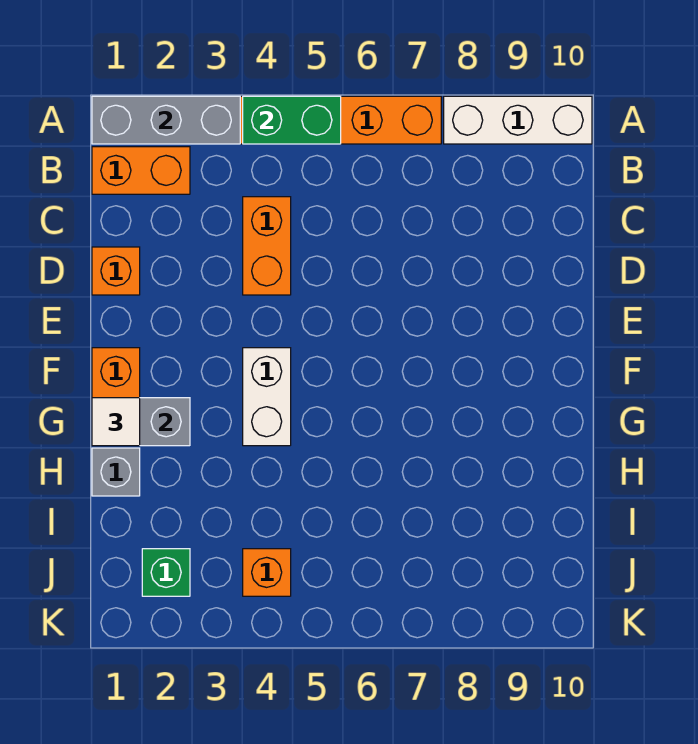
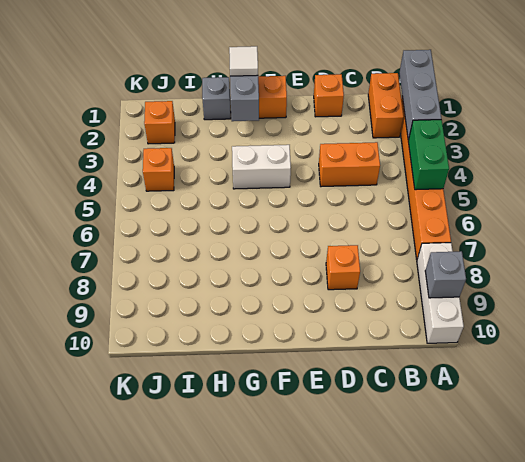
none -> grey brick A9 level 2
none -> orange brick D8 level 1
green brick J2 level 1 -> orange brick J2 level 1

